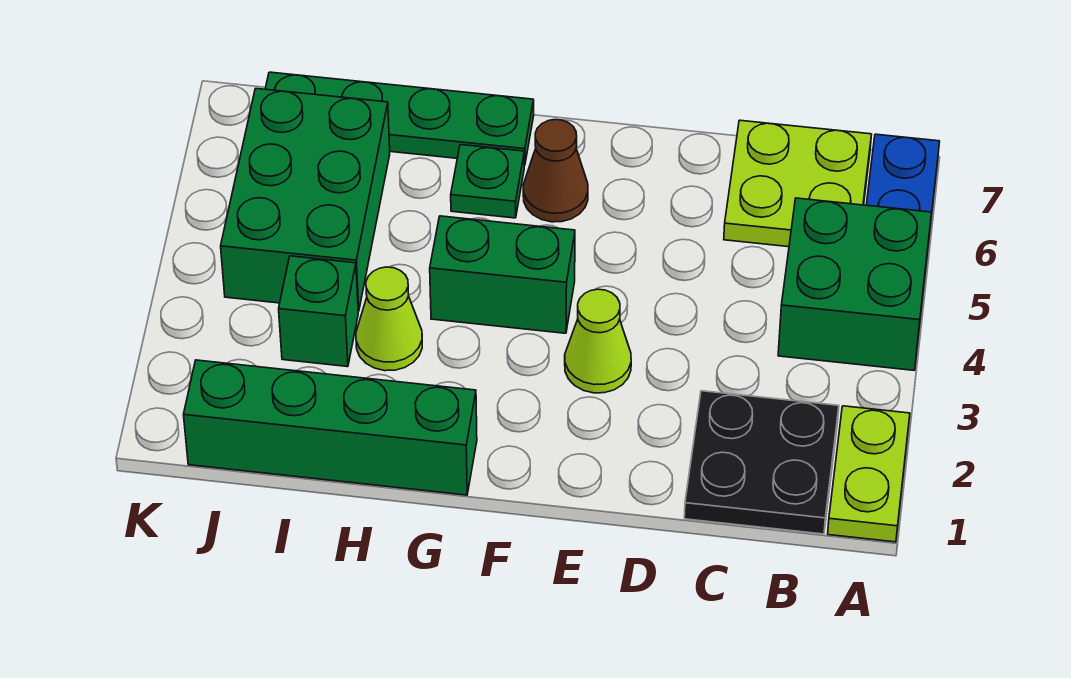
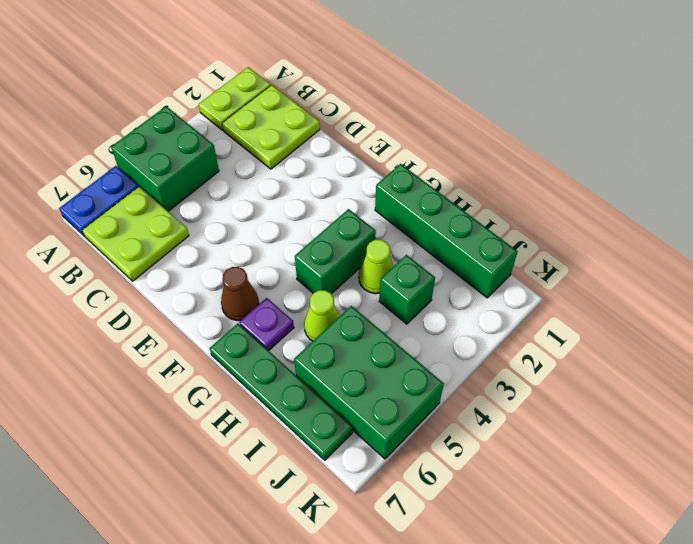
black plate B1:C2 level 1 -> lime plate B1:C2 level 1
lime cone E3 level 1 -> lime cone H5 level 1
green brick F4:G4 level 1 -> green brick G3:G4 level 1
green plate G6 level 1 -> purple plate G6 level 1
green brick I4:J6 level 1 -> green brick I5:K6 level 1

